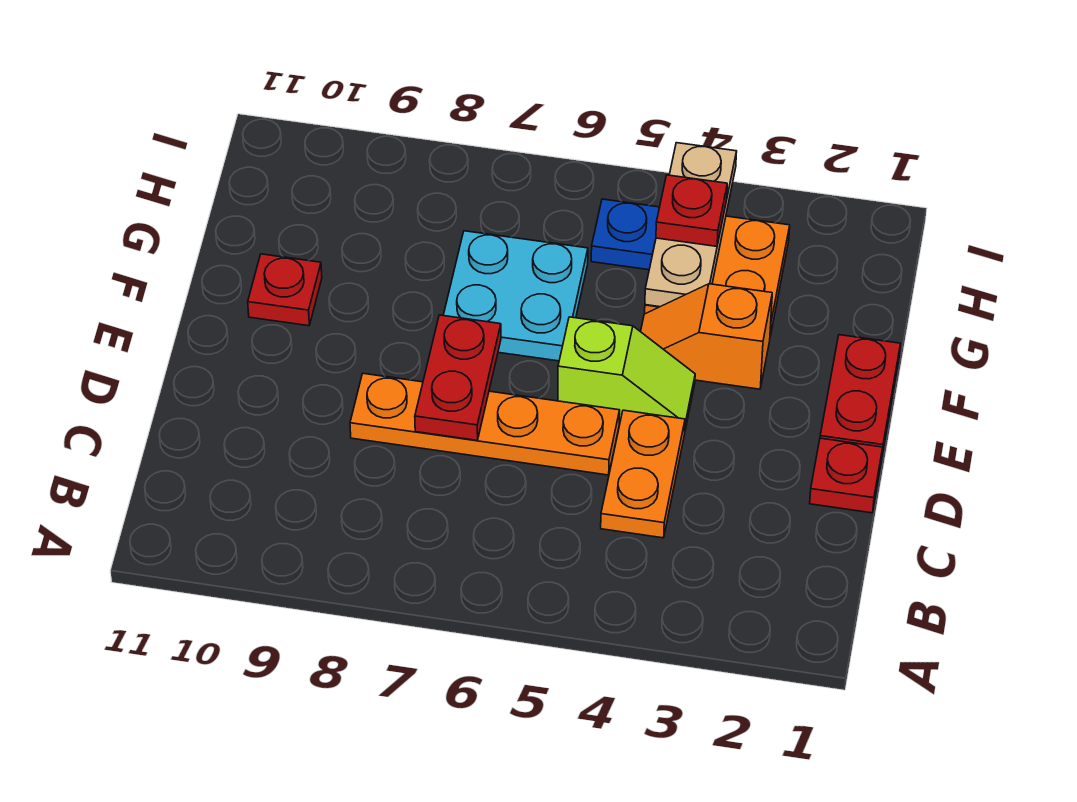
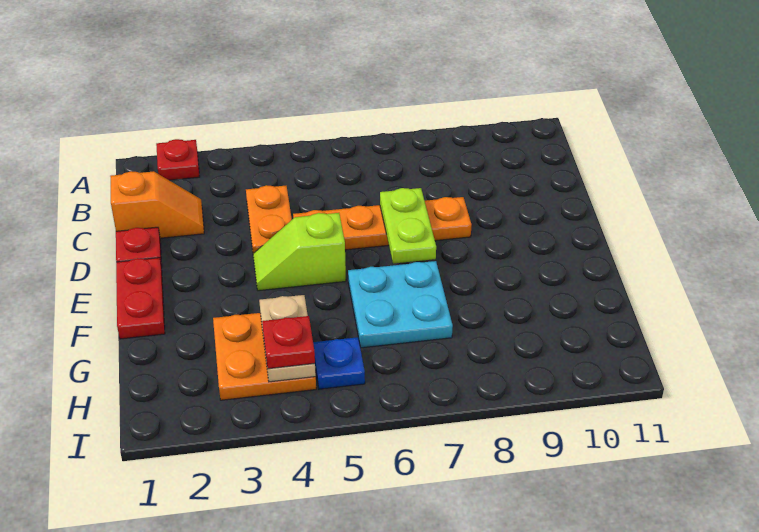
red plate D7:E7 level 2 -> lime plate D7:E7 level 2
orange slope F3:F4 level 1 top 3 -> orange slope C1:C2 level 1 top 1
red plate F10 level 1 -> red plate A2 level 1
tan plate G4:I4 level 2 -> tan plate G4:H4 level 2

